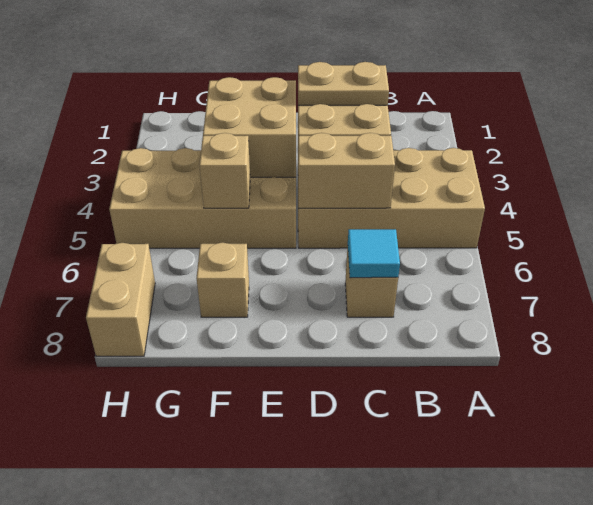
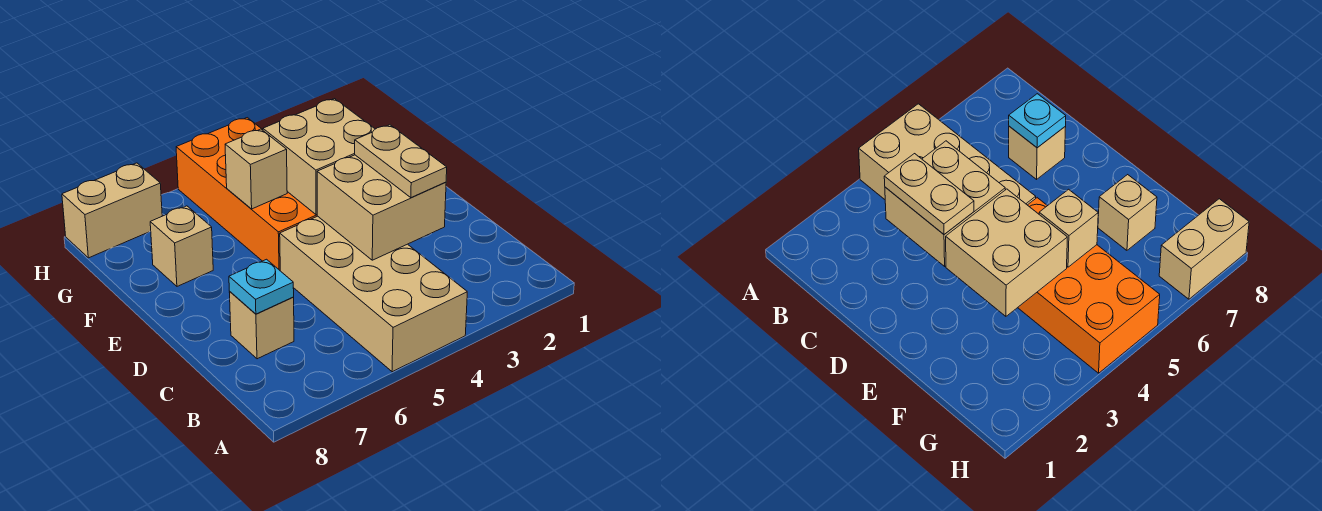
tan brick C5:D5 level 2 -> none
cyan tile C7 level 2 -> cyan plate C7 level 2
tan brick E4:H5 level 1 -> orange brick E4:H5 level 1

